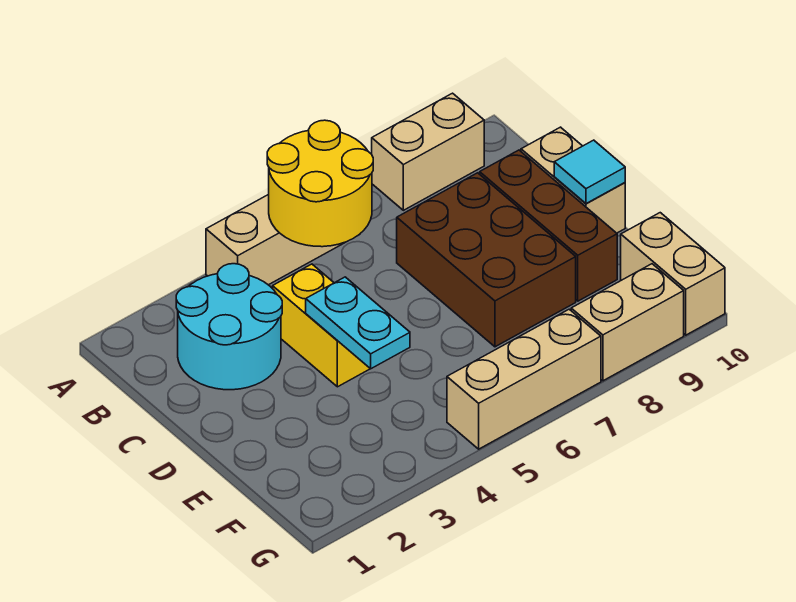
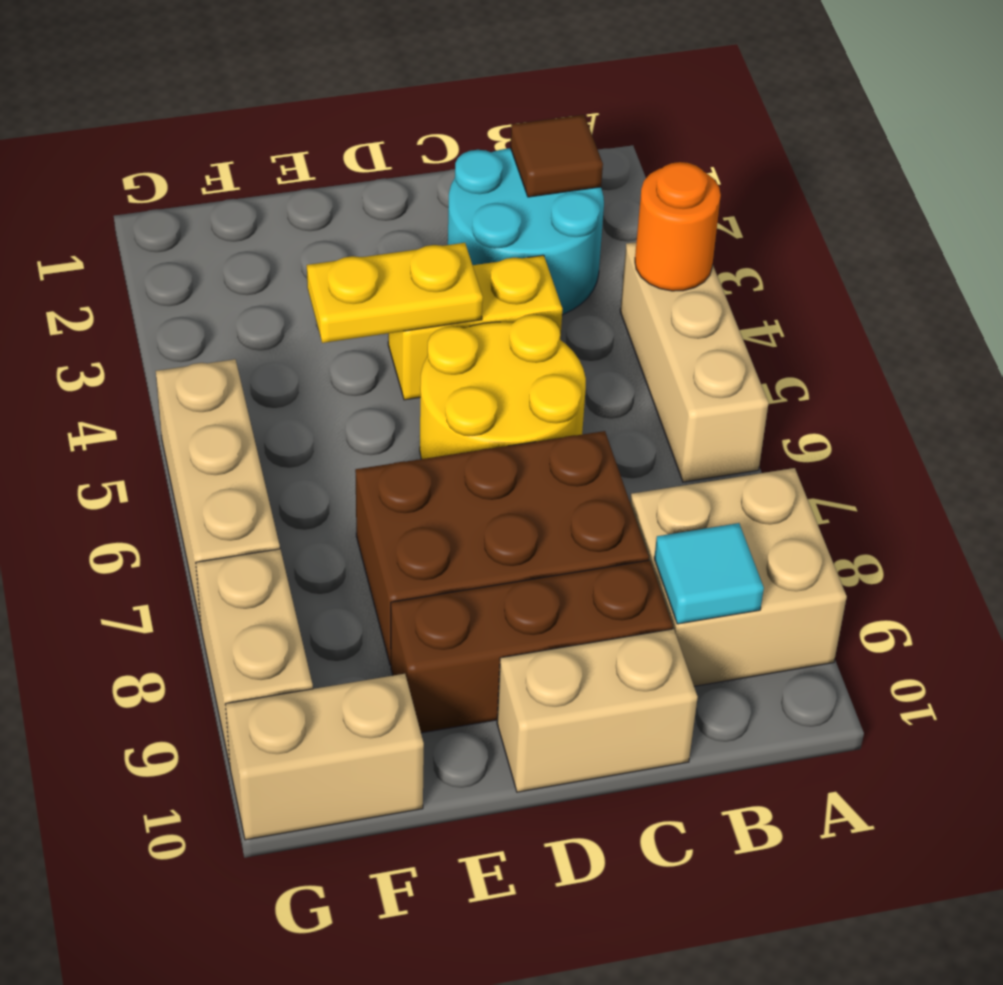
none -> orange round brick A4 level 2
yellow round brick A5:B6 level 2 -> yellow round brick C5:D6 level 1
tan brick A8:A9 level 1 -> tan brick A8:B9 level 1
none -> brown tile B2 level 2
cyan plate D4:E4 level 2 -> yellow plate D4:E4 level 2
cyan tile D10 level 2 -> cyan tile B9 level 2

